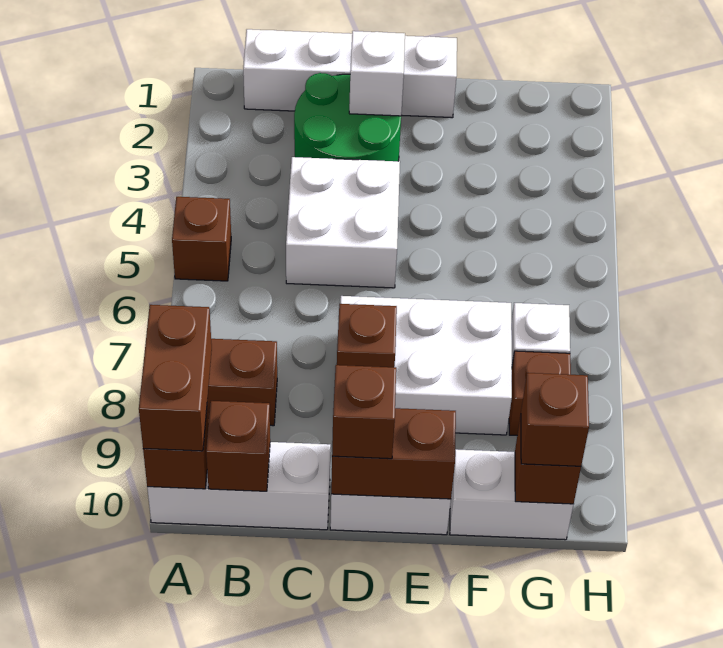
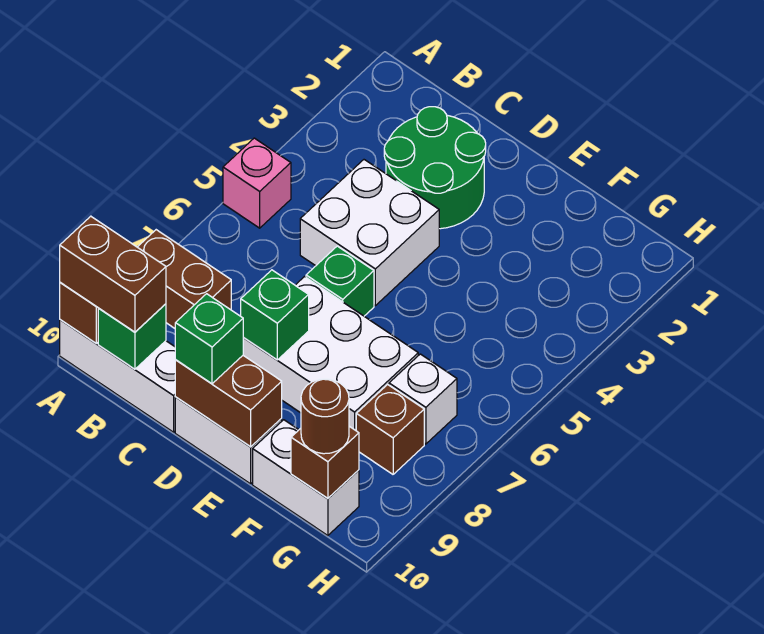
brown brick A5 level 1 -> pink brick A5 level 1
brown brick A9:A10 level 3 -> brown brick A10:B10 level 3
white brick B1:E1 level 1 -> none
brown brick B10 level 2 -> green brick B10 level 2
white brick D2 level 2 -> none
none -> green brick D6 level 1
brown brick D8 level 2 -> green brick D8 level 2
brown brick D10 level 3 -> green brick D10 level 3
brown brick G10 level 3 -> brown round brick G10 level 3

